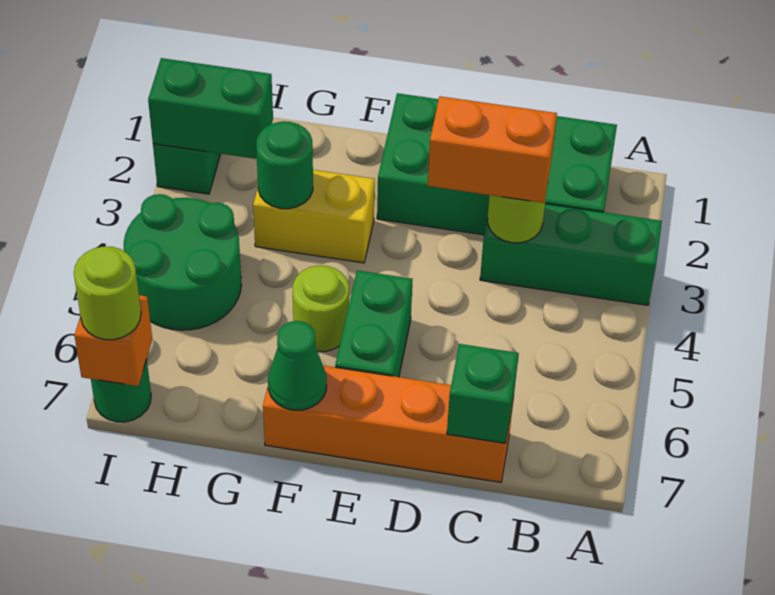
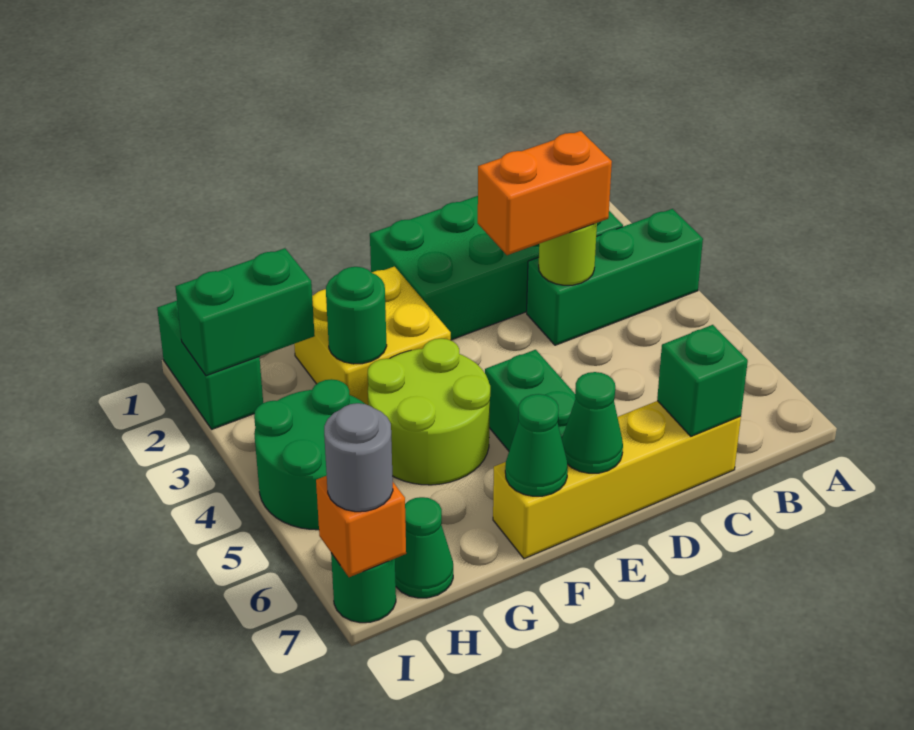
orange brick C7:F7 level 1 -> yellow brick C7:F7 level 1
none -> green cone E7 level 2
yellow brick F3:G3 level 1 -> yellow brick F2:G3 level 1
lime round brick F5 level 1 -> lime round brick F4:G5 level 1
none -> green cone H7 level 1
lime round brick I7 level 3 -> grey round brick I7 level 3

